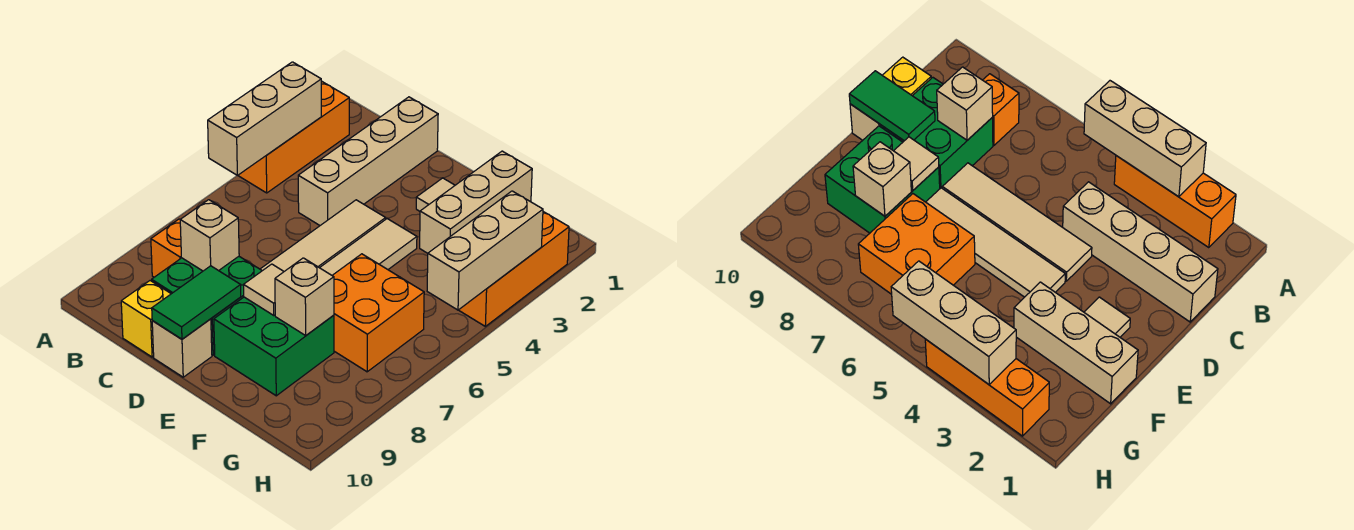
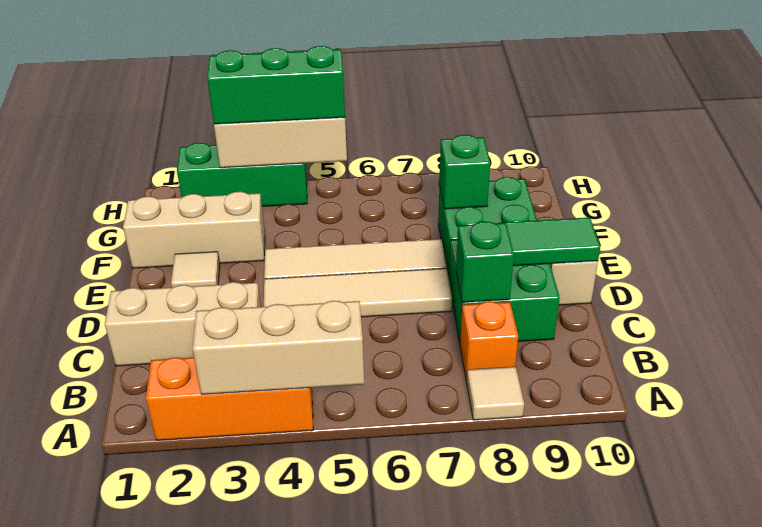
tan brick C1:C4 level 1 -> tan brick C1:C3 level 1
tan brick C8 level 2 -> green brick C8 level 2
yellow brick C10 level 1 -> none
tan tile E8 level 2 -> tan tile A8 level 1
orange brick F6:G7 level 1 -> none
tan brick F8 level 2 -> green brick F8 level 2
orange brick H2:H4 level 1 -> green brick H2:H4 level 1
none -> green brick H3:H5 level 3

